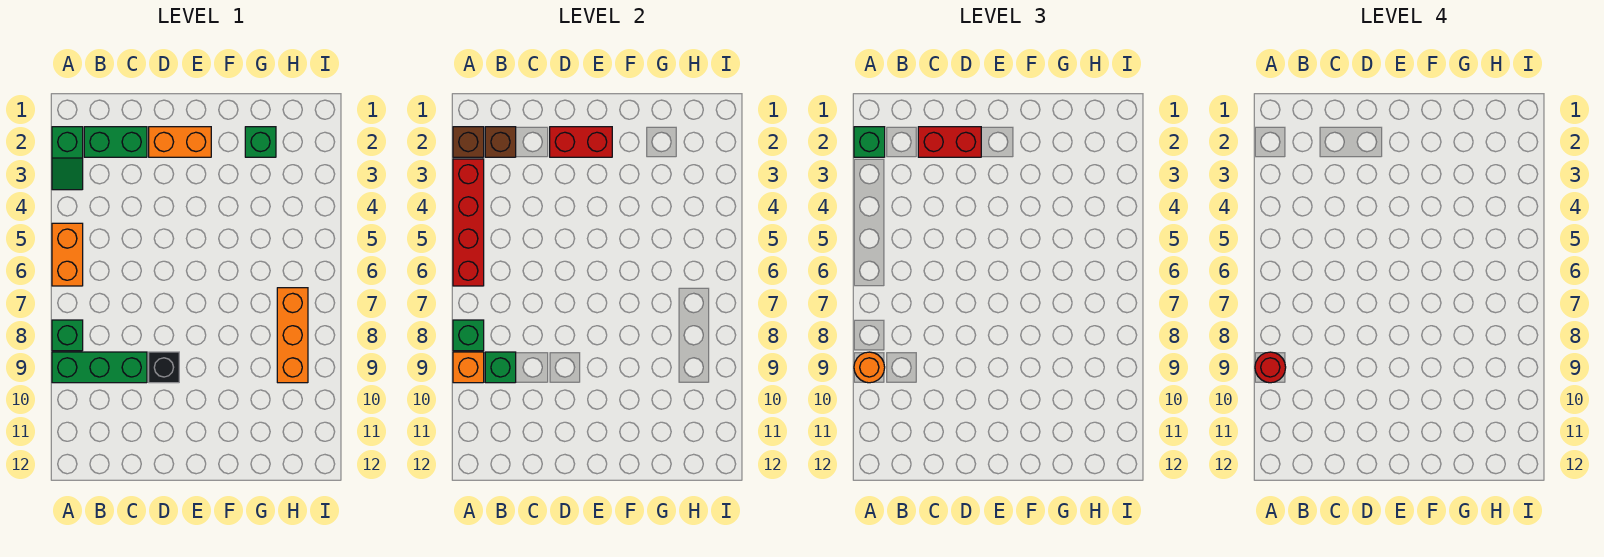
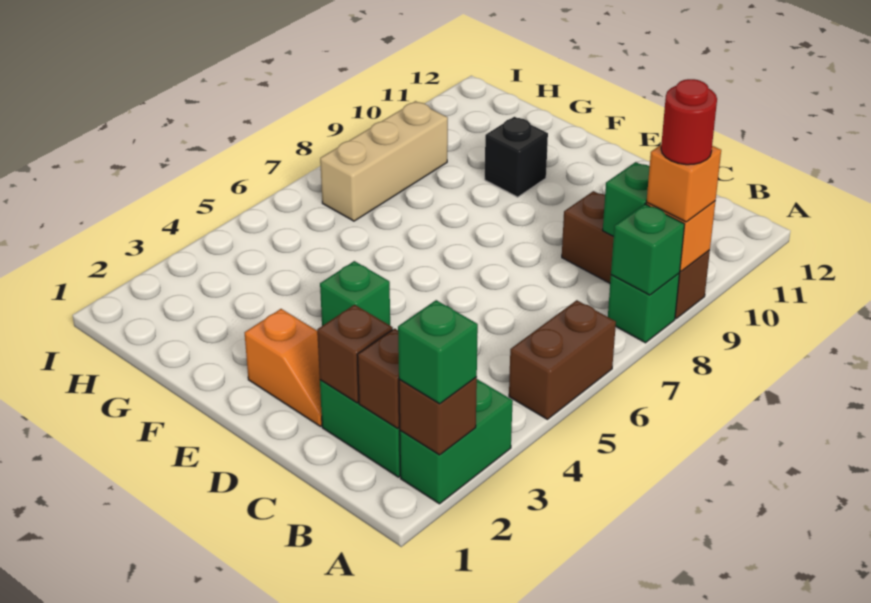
green slope A2:A3 level 1 top 2 -> green brick A2:A3 level 1
red brick A3:A6 level 2 -> none
orange brick A5:A6 level 1 -> brown brick A5:A6 level 1
green brick A9:C9 level 1 -> brown brick A9:C9 level 1
orange round brick A9 level 3 -> orange brick A9 level 3
none -> brown brick C2 level 2
red brick C2:D2 level 3 -> none
orange brick D2:E2 level 1 -> orange slope D2:E2 level 1 top E
red brick D2:E2 level 2 -> none
black brick D9 level 1 -> black brick F10 level 1
green brick G2 level 1 -> green brick E4 level 1
orange brick H7:H9 level 1 -> tan brick H7:H9 level 1

